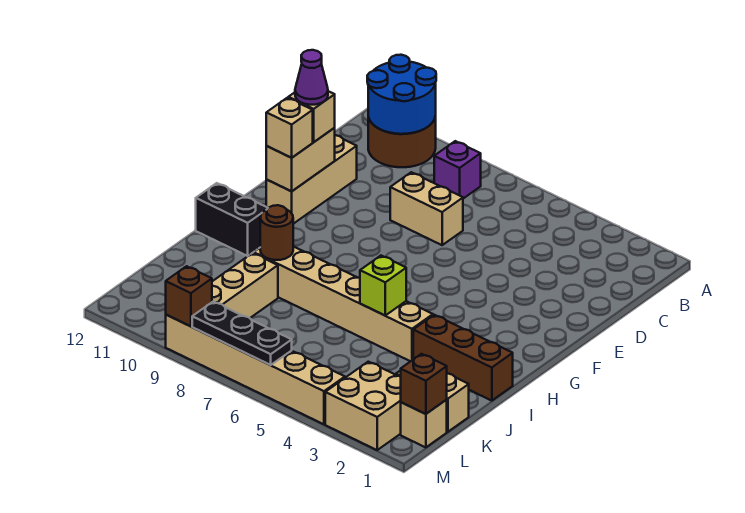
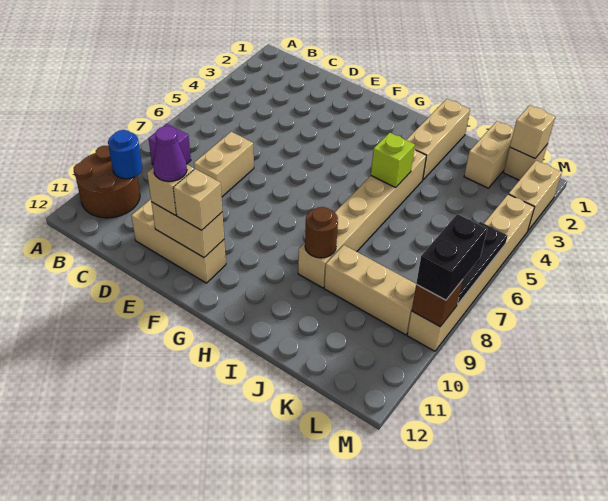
blue round brick A10:B11 level 2 -> blue round brick B10 level 2
black brick H11:H12 level 1 -> black brick M8:M9 level 3
brown brick I1:I3 level 1 -> tan brick I1:I3 level 1
brown brick L1 level 2 -> tan brick L1 level 2
tan brick L2:M3 level 1 -> tan brick M2:M3 level 1

